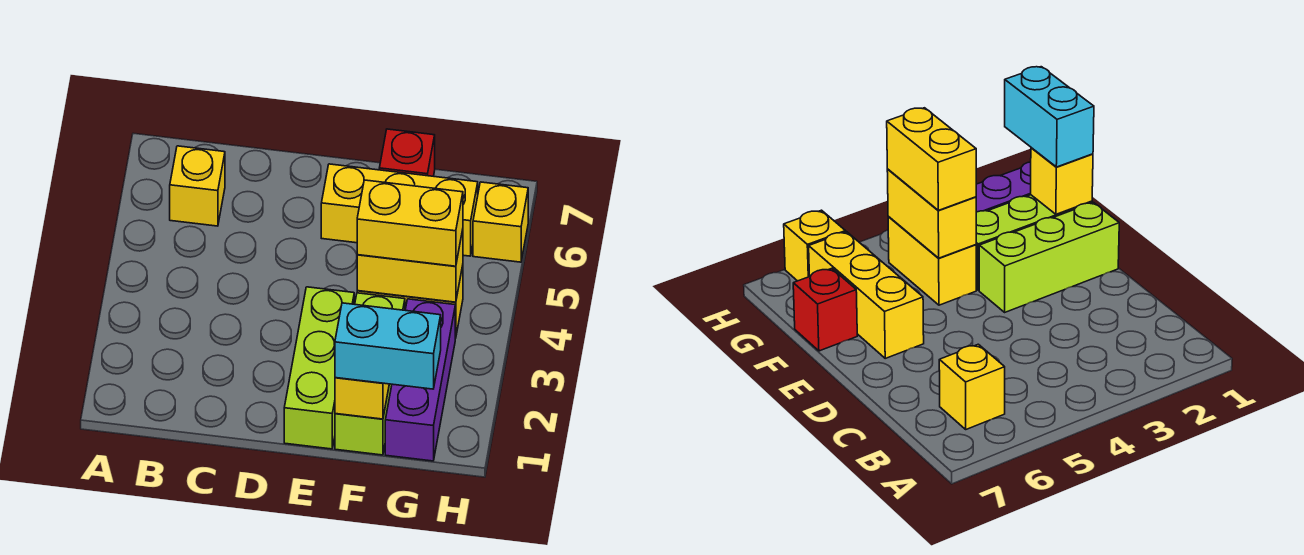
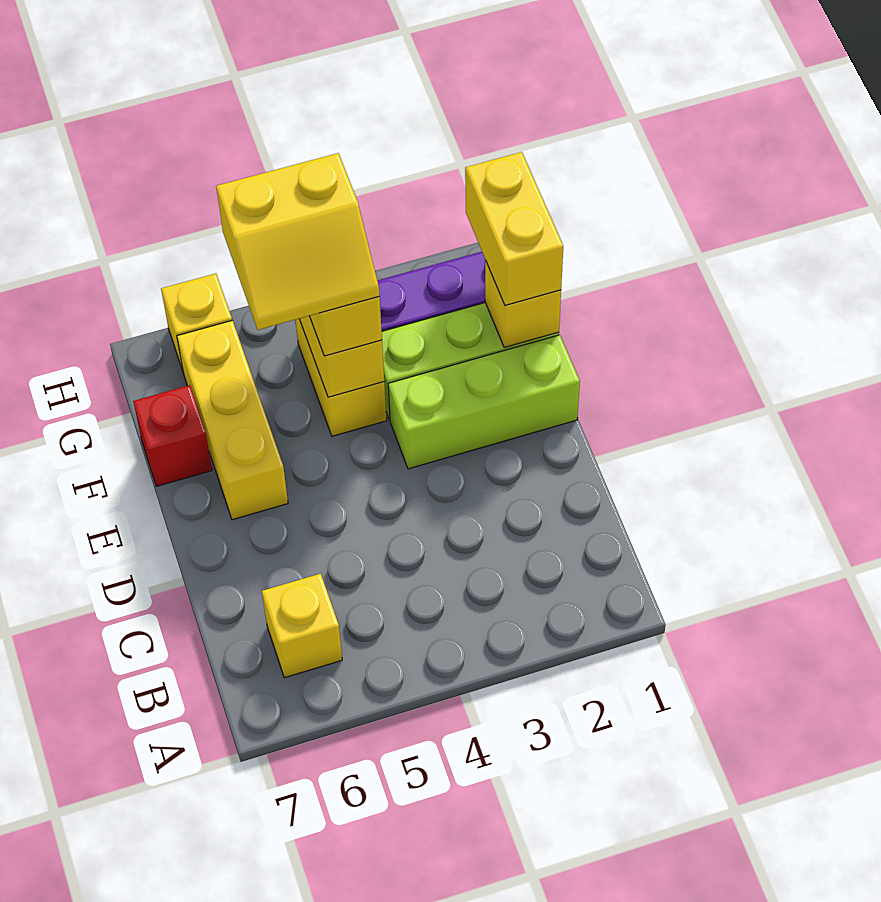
cyan brick F1:G1 level 3 -> yellow brick F1:G1 level 3
none -> yellow slope F4:G5 level 4 top G

